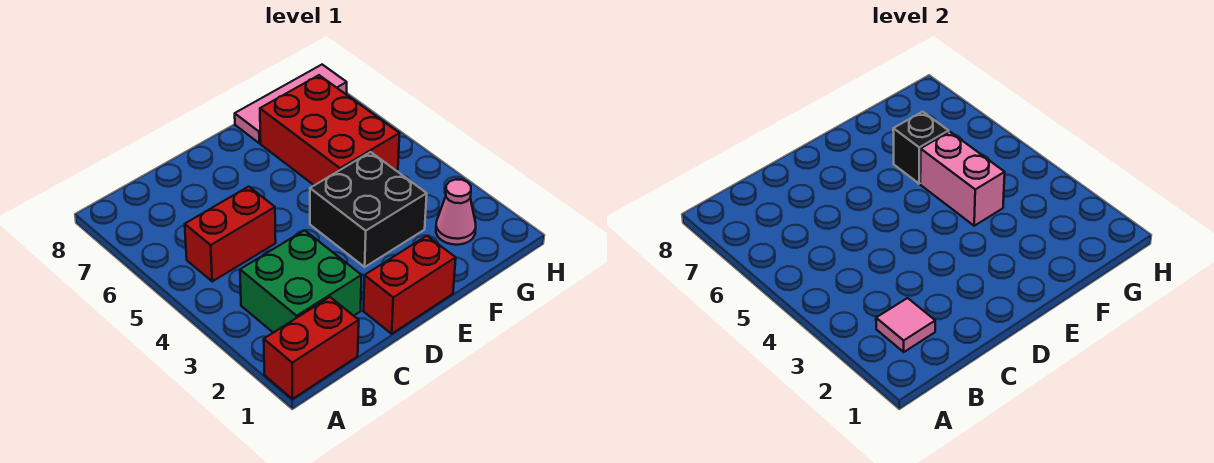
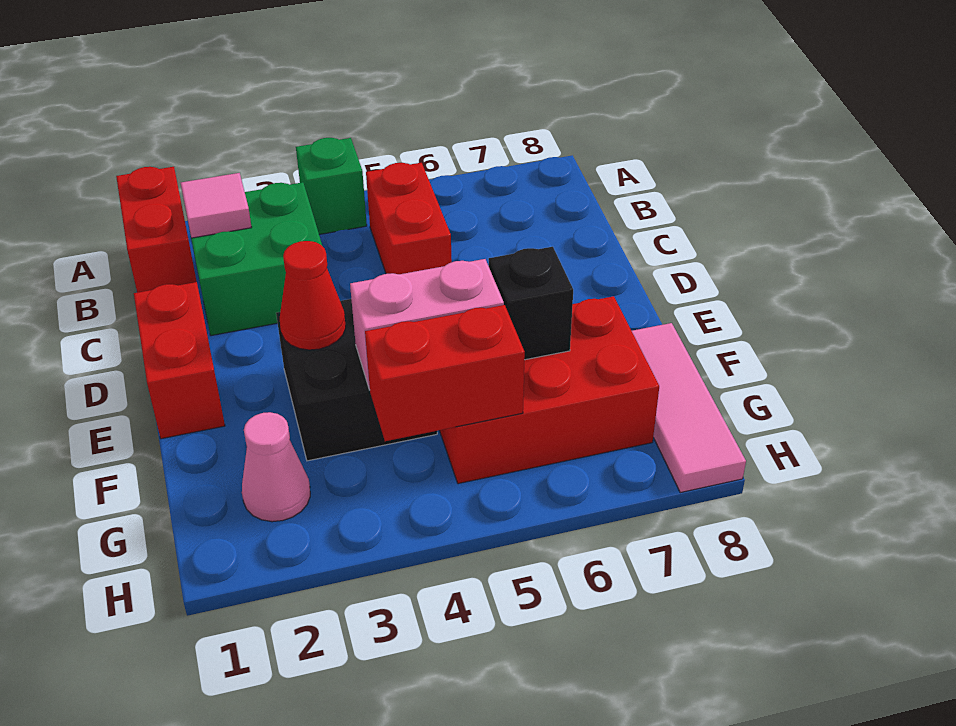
none -> green brick A4 level 1
none -> red cone E3 level 2
none -> red brick G4:G5 level 2

